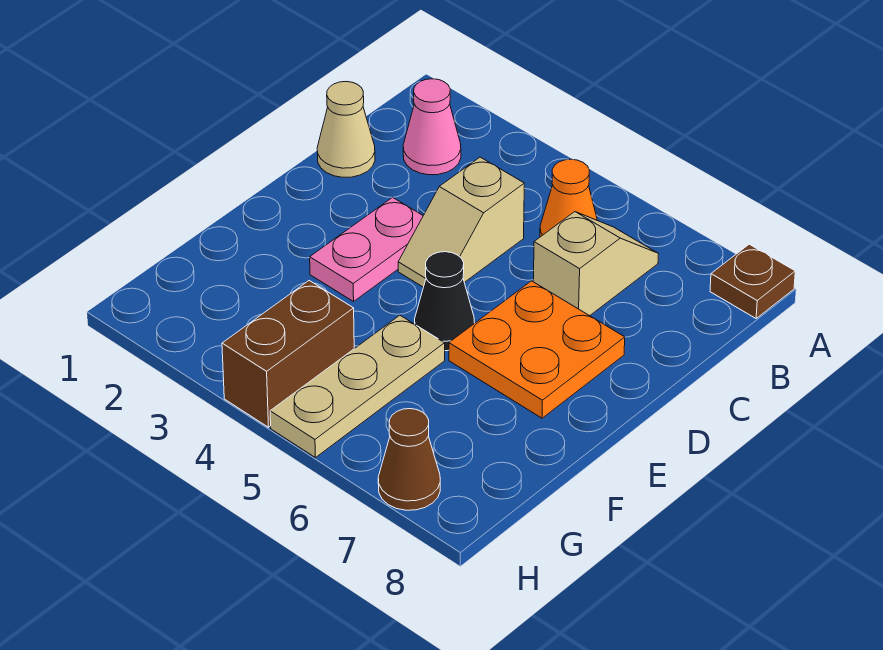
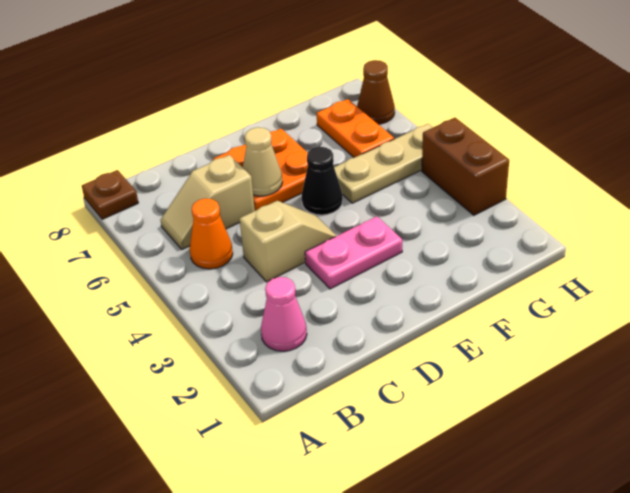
tan cone C1 level 1 -> tan cone D6 level 2
brown brick G4:H4 level 1 -> brown brick H3:H4 level 1
none -> orange plate G6:G7 level 1

